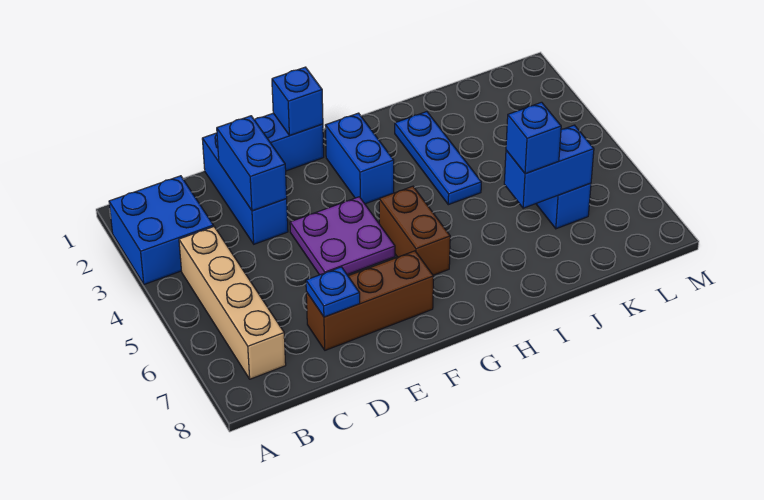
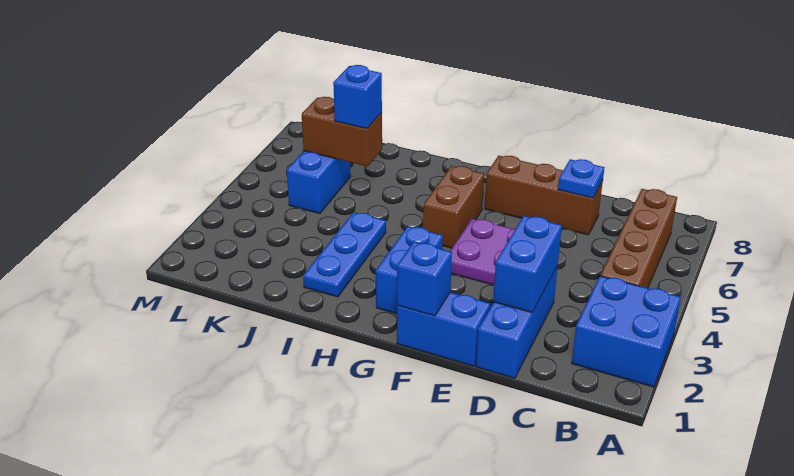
tan brick B4:B7 level 1 -> brown brick B4:B7 level 1
blue brick J6:K6 level 2 -> brown brick J6:K6 level 2

